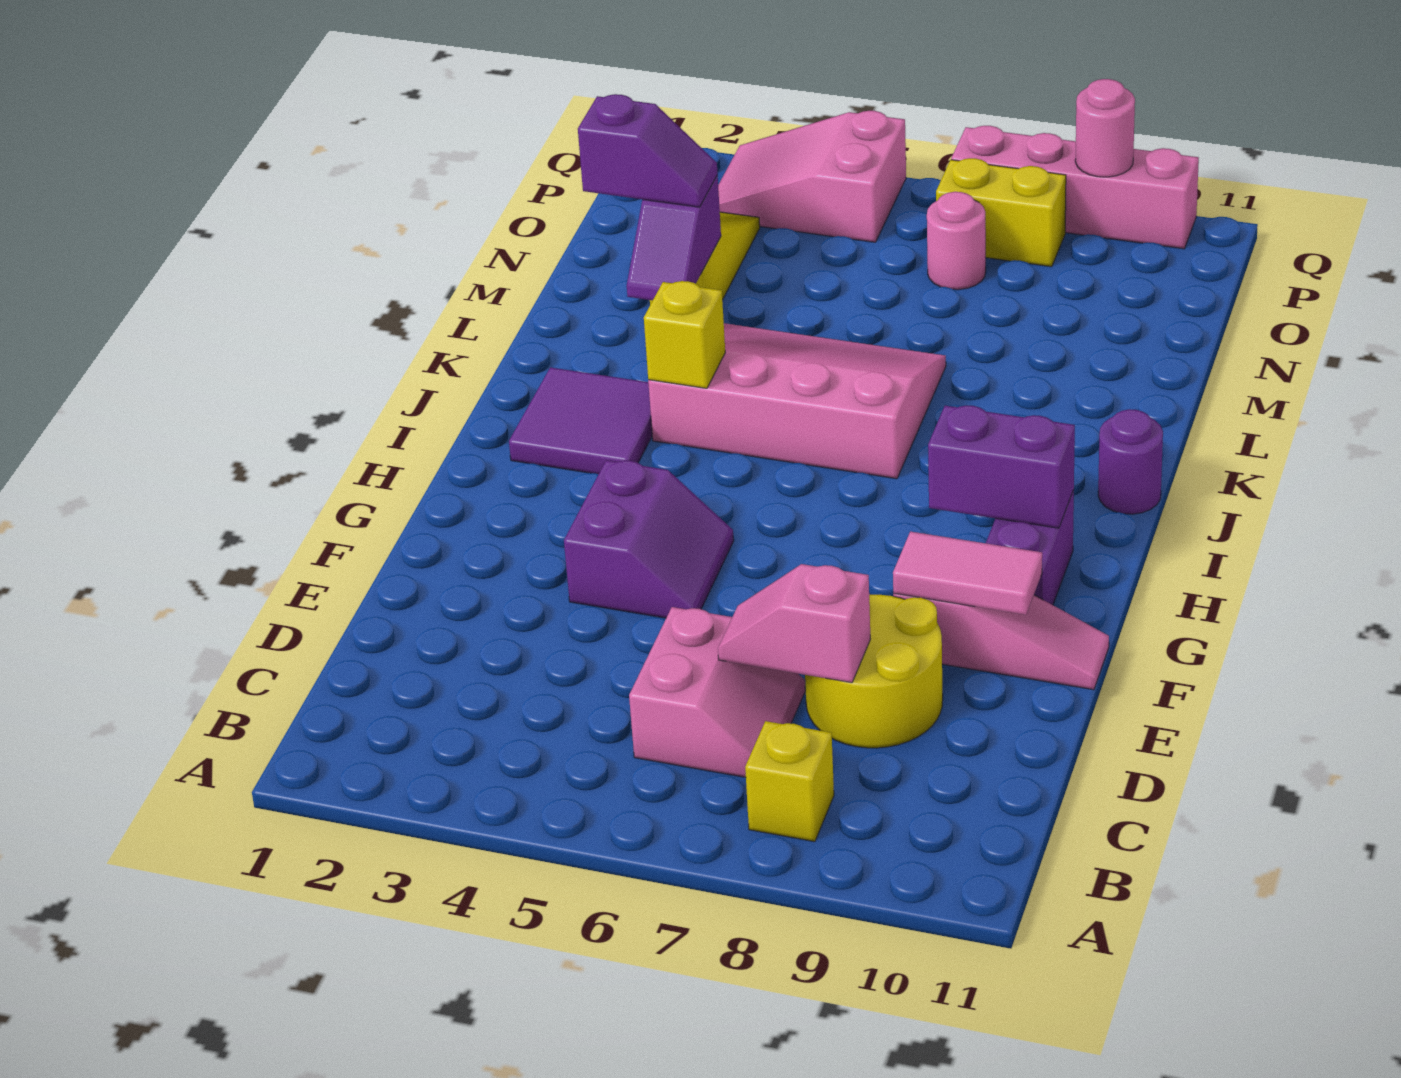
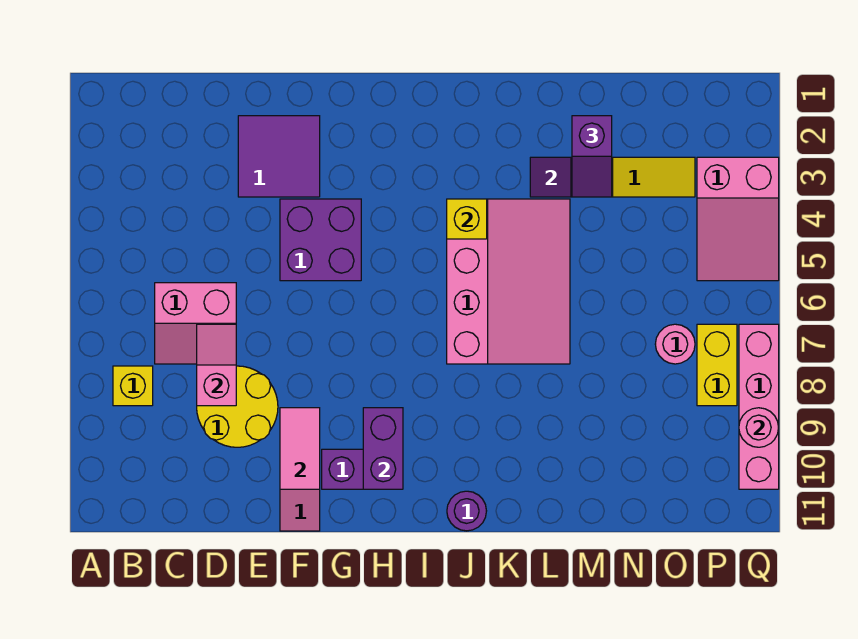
purple slope F4:G5 level 1 top 4 -> purple brick F4:G5 level 1
purple tile I2:J3 level 1 -> purple tile E2:F3 level 1
pink slope P3:Q5 level 1 top 5 -> pink slope P3:Q5 level 1 top 3

